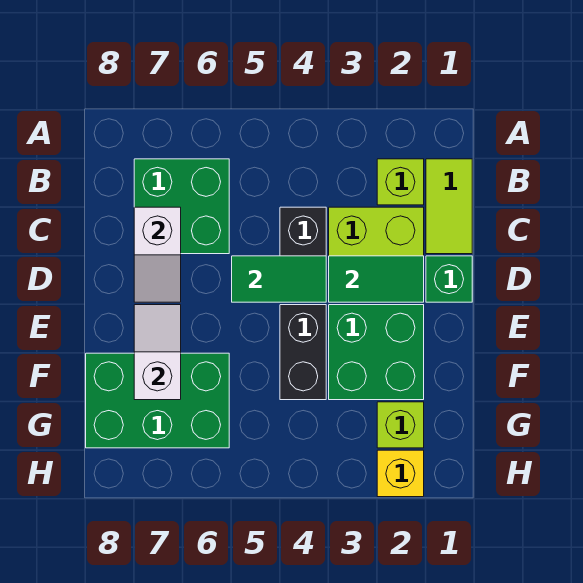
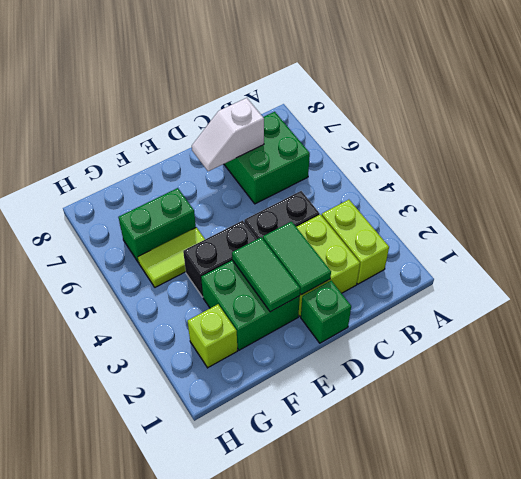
lime tile B1:C1 level 1 -> lime tile F5:G5 level 1
lime brick B2 level 1 -> lime brick B2:B3 level 1
green tile D4:D5 level 2 -> green tile E2:E3 level 2
white slope E7:F7 level 2 top F -> none
green brick F6:G8 level 1 -> green brick F6:G6 level 1
yellow brick H2 level 1 -> none

